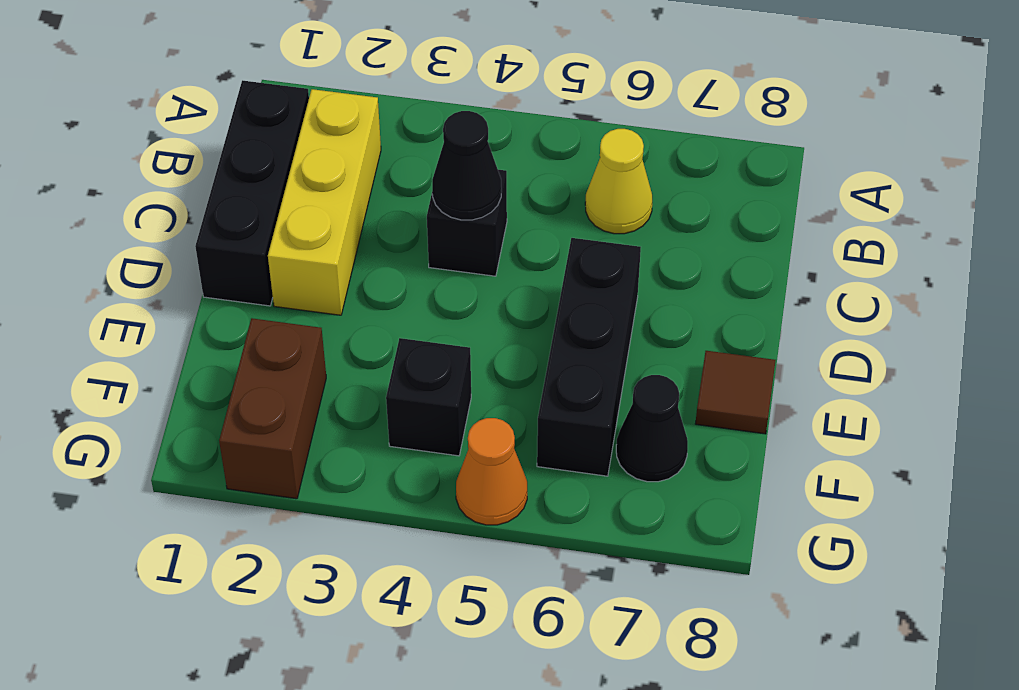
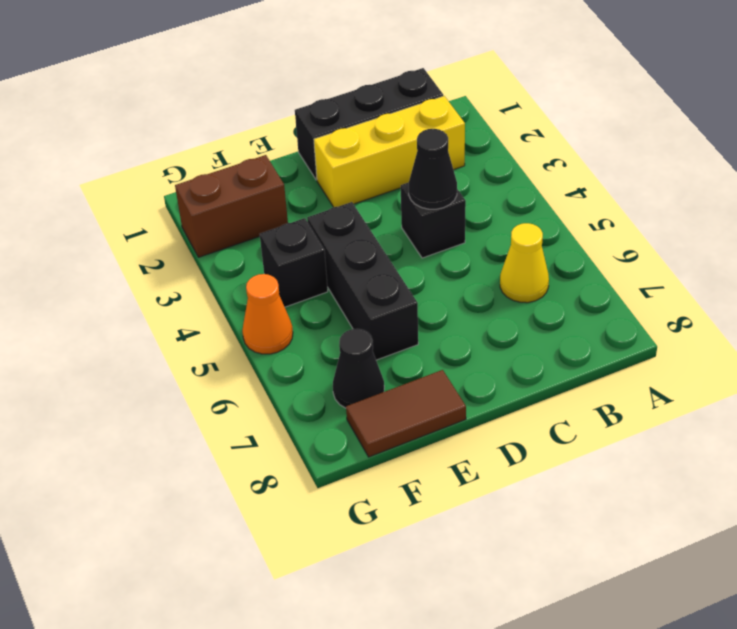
black brick D6:F6 level 1 -> black brick E4:E6 level 1
brown tile E8 level 1 -> brown tile E8:F8 level 1

